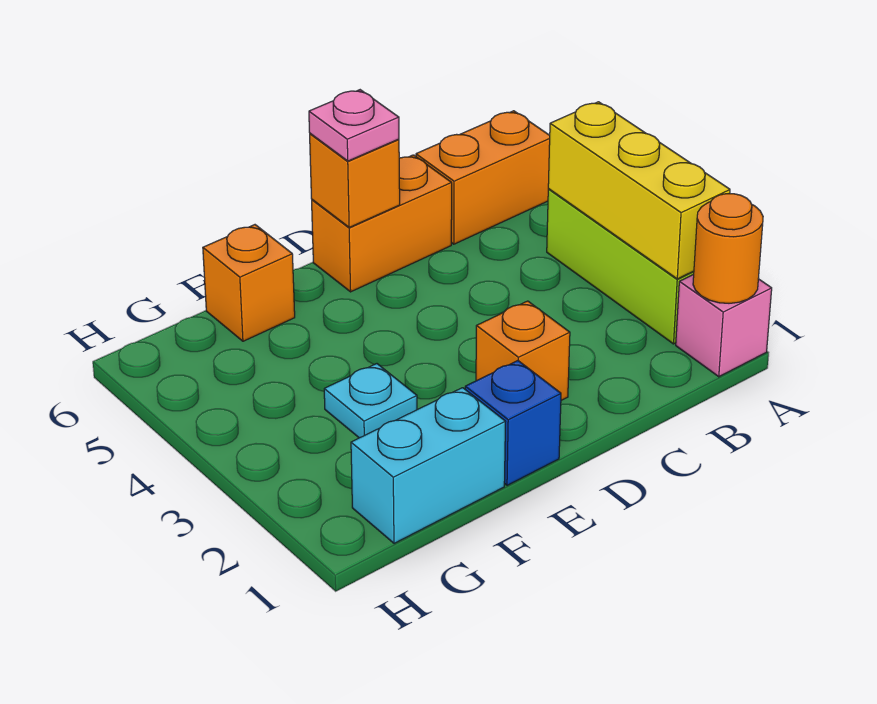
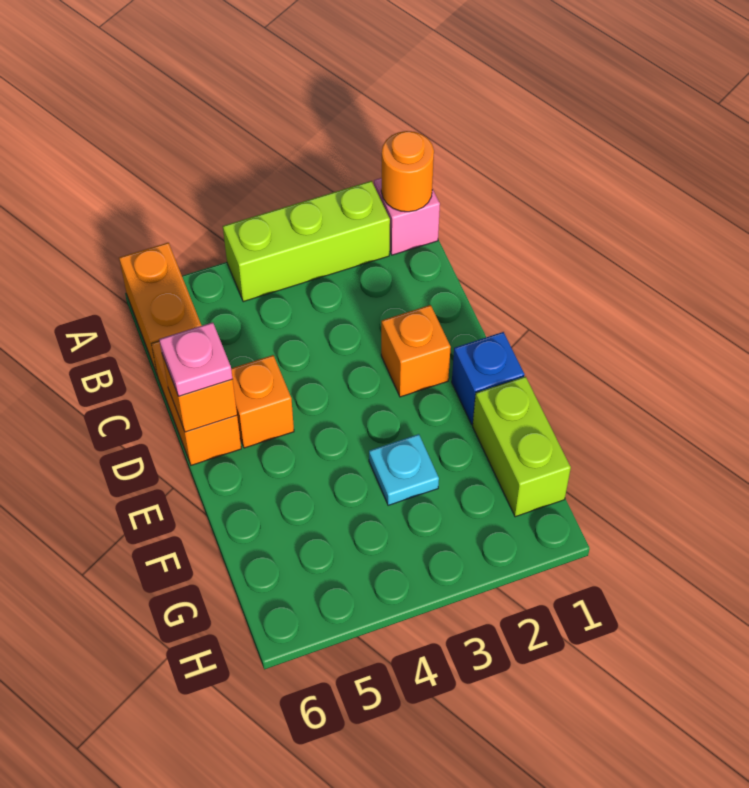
yellow brick A2:A4 level 2 -> none
cyan brick F1:G1 level 1 -> lime brick F1:G1 level 1
orange brick F6 level 1 -> orange brick D5 level 1

